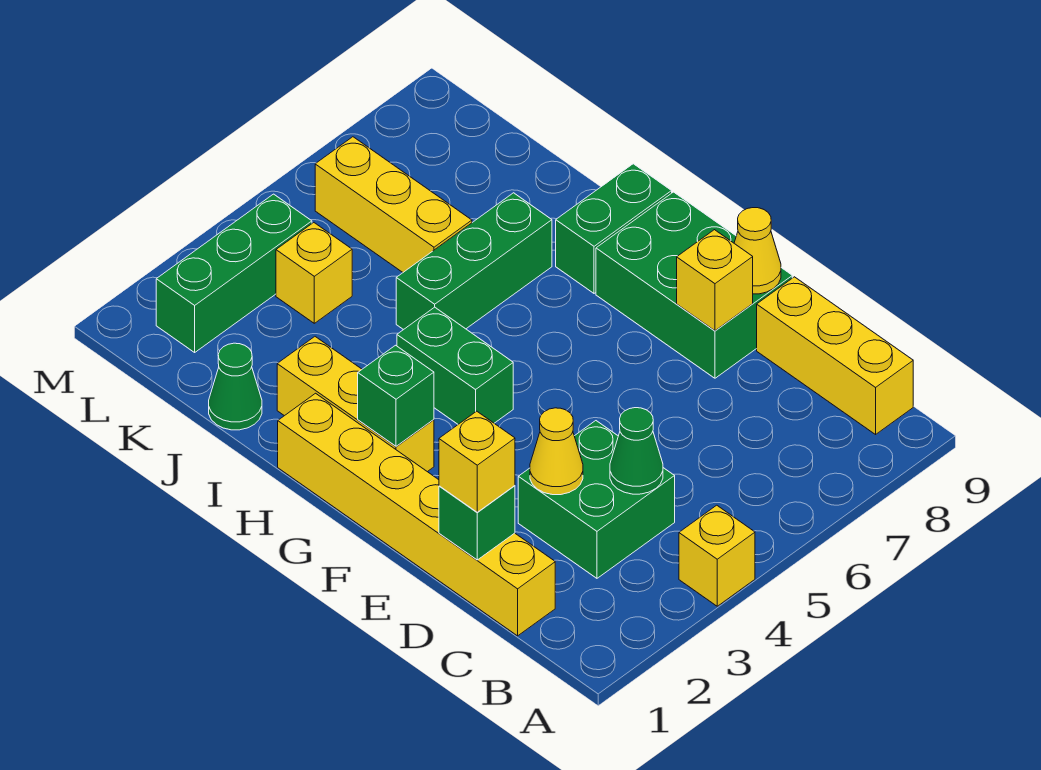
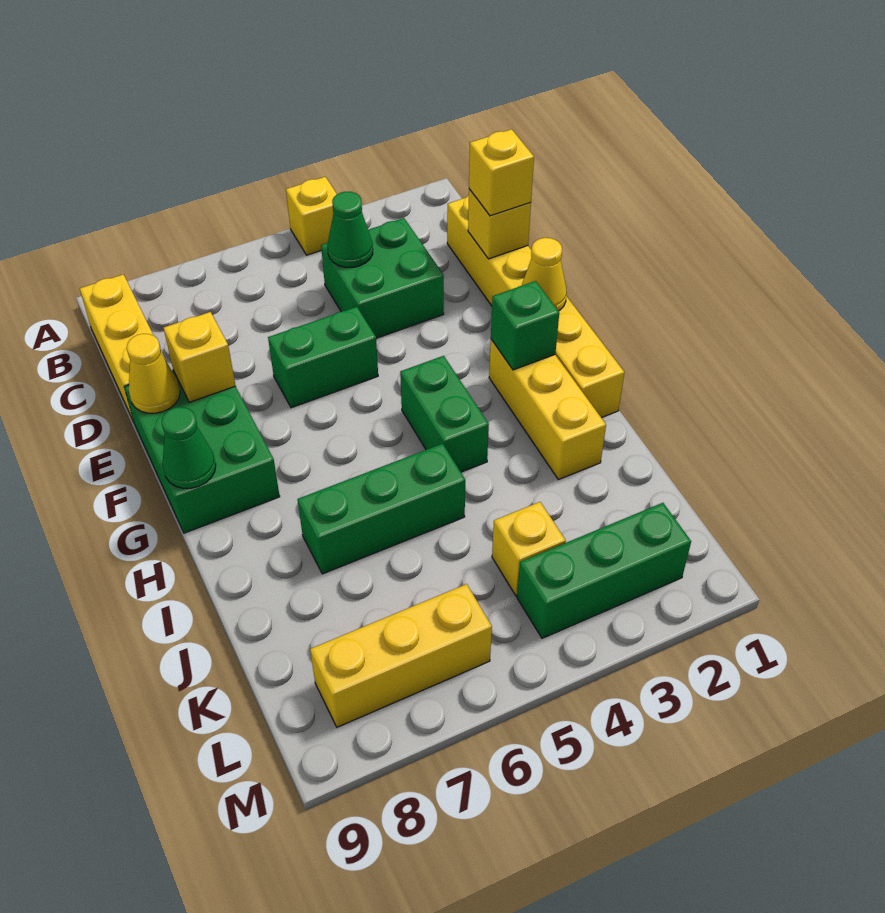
green brick D1 level 2 -> yellow brick D1 level 2
yellow cone D3 level 2 -> yellow cone F1 level 2
green brick H8:H9 level 1 -> green brick E5:E6 level 1
green cone J1 level 1 -> green cone G9 level 2
yellow brick J6:L6 level 1 -> yellow brick L6:L8 level 1

